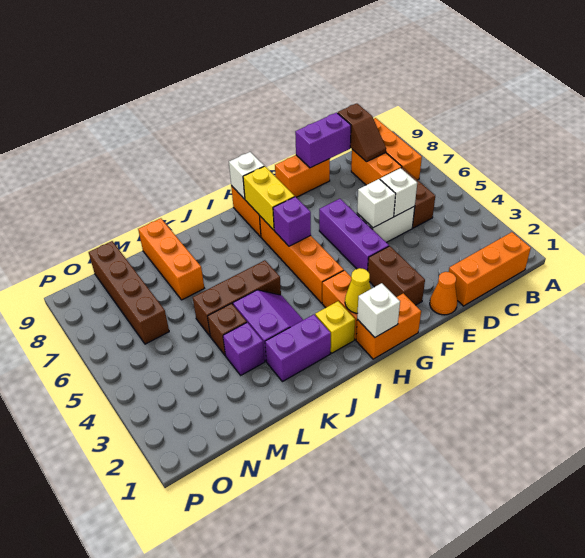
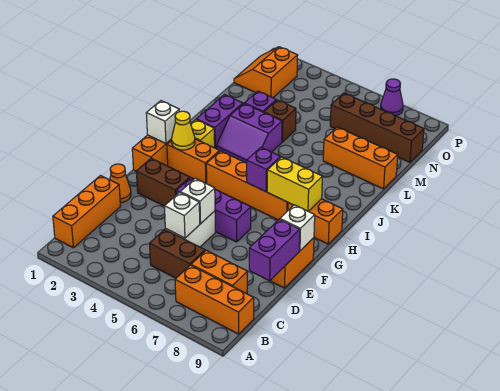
brown slope C8:C9 level 2 top 9 -> none
white brick H9 level 2 -> white brick F9 level 2
brown brick J5:L5 level 1 -> none
none -> orange slope N1:O2 level 1 top 2
none -> purple cone P7 level 1

